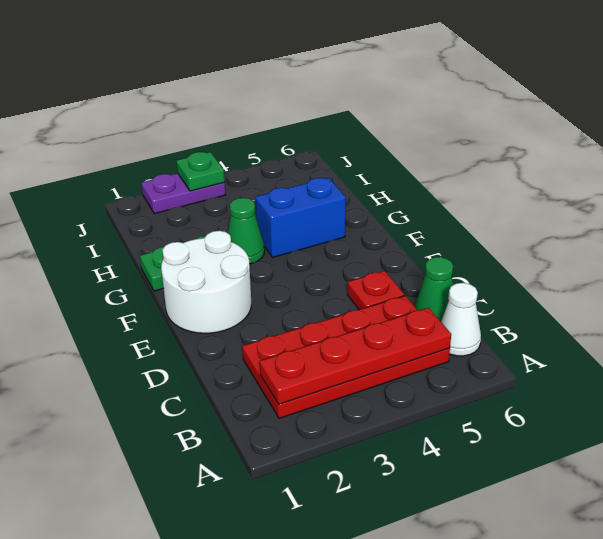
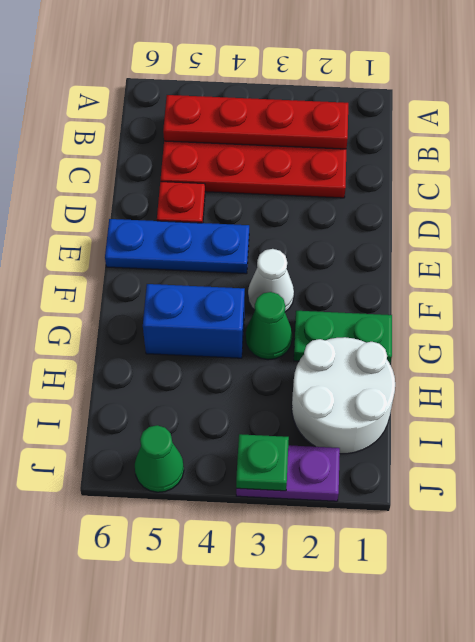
white cone B6 level 1 -> white cone F3 level 1
green cone C6 level 1 -> green cone J5 level 1
white round brick E1:F2 level 1 -> white round brick H1:I2 level 1
none -> blue plate E4:E6 level 1

